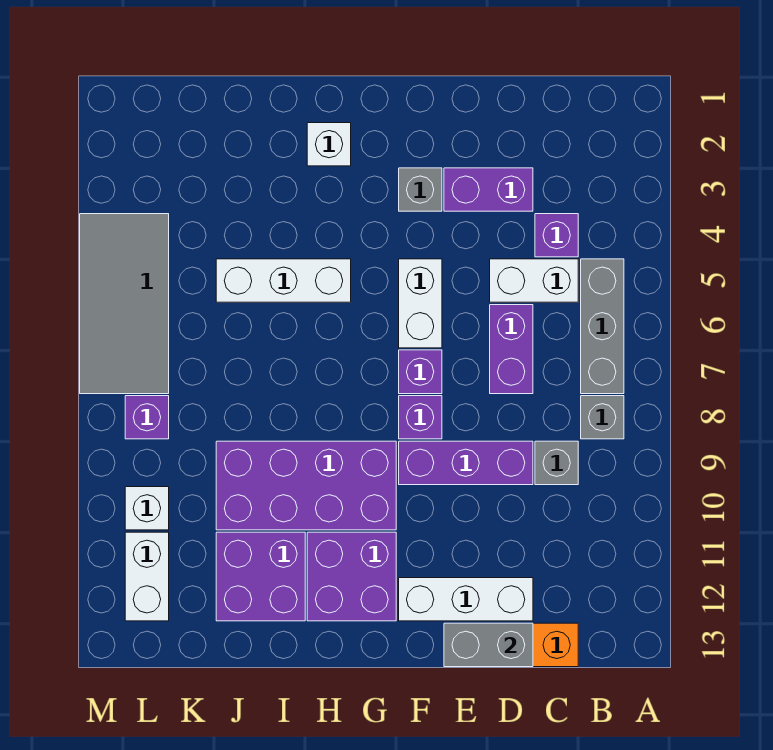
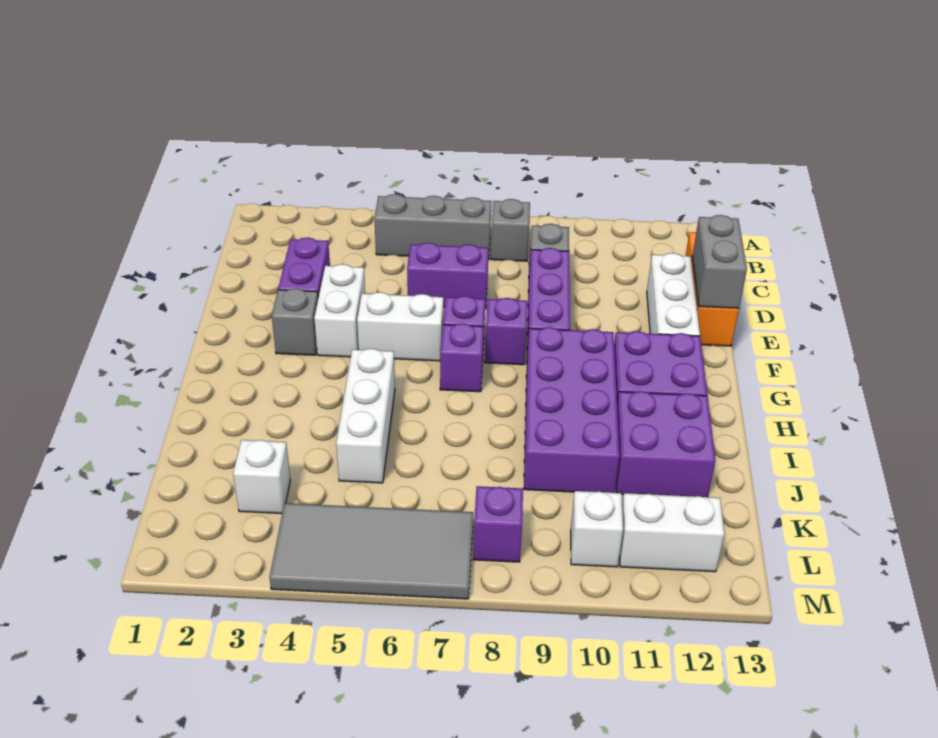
purple brick C4 level 1 -> purple brick G7 level 1
white brick C5:D5 level 1 -> white brick E4:F4 level 1
white brick H2 level 1 -> white brick K3 level 1

